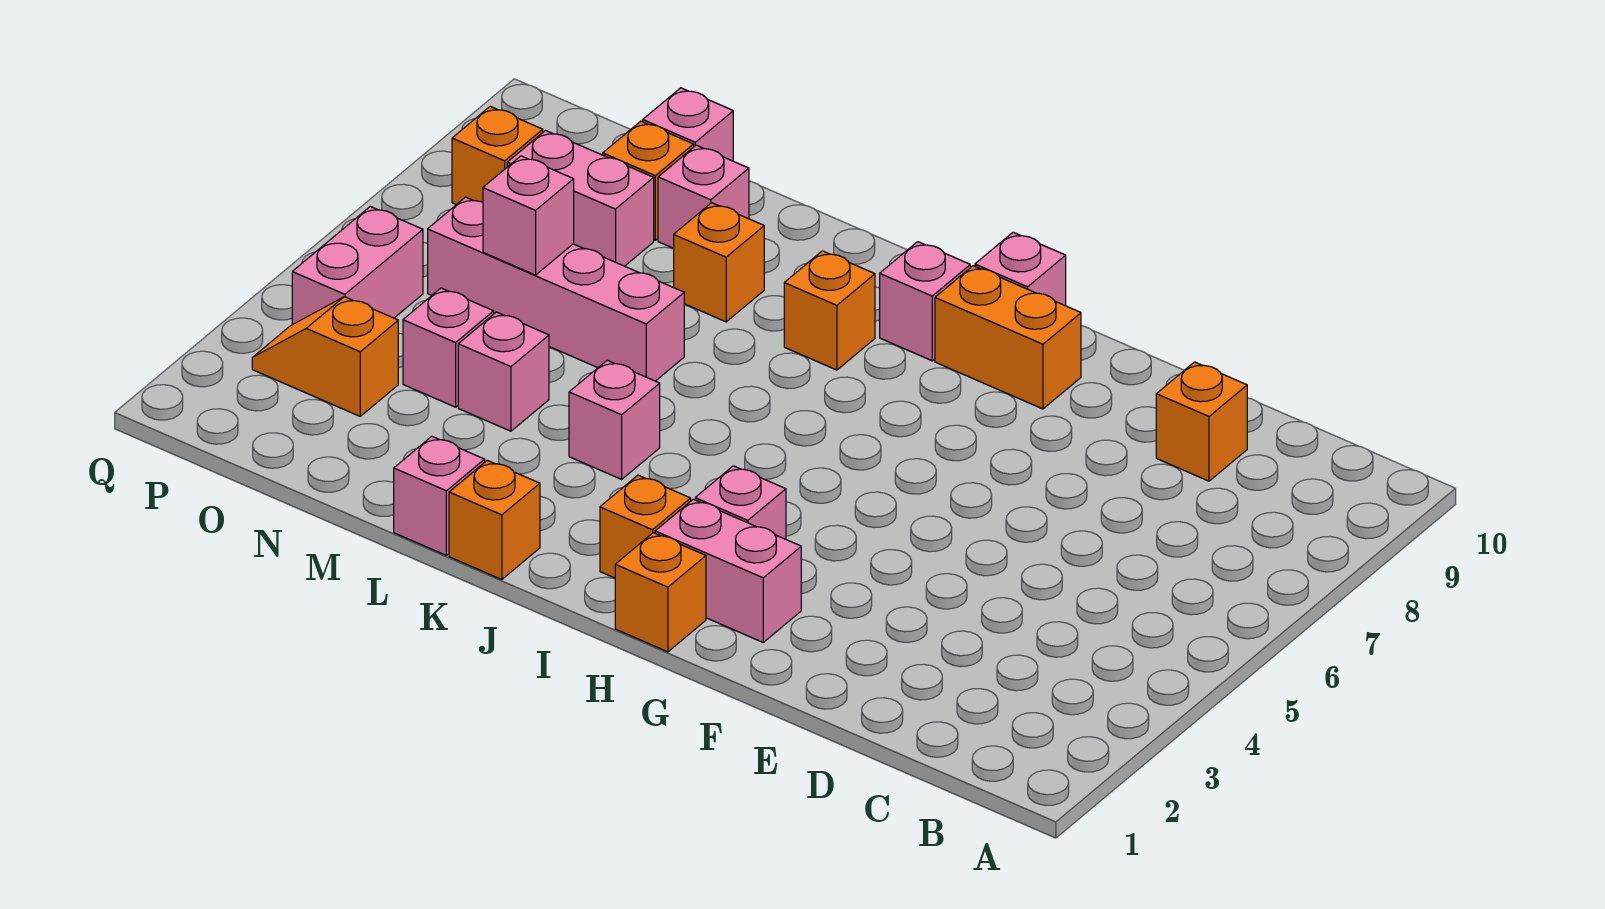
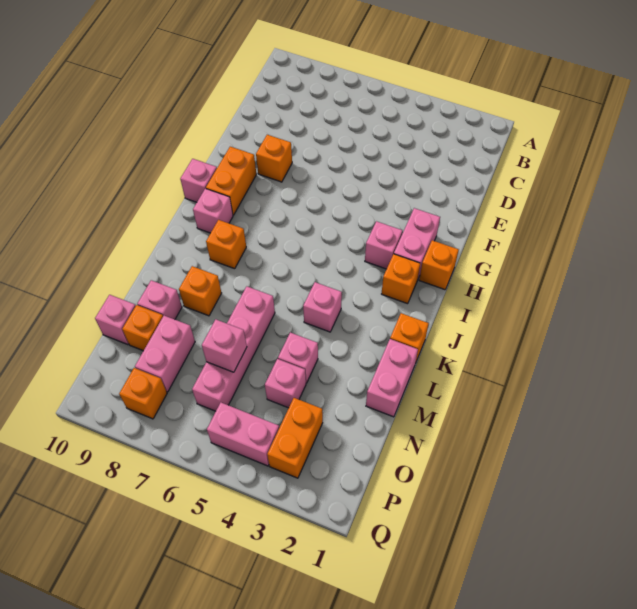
orange brick D9 level 1 -> orange brick F8 level 1
pink brick L1 level 1 -> pink brick L1:M1 level 1
orange slope O3:P3 level 1 top O -> orange brick O3:P3 level 1

